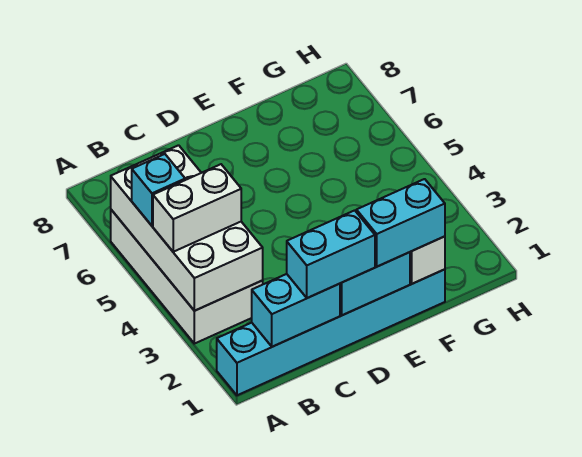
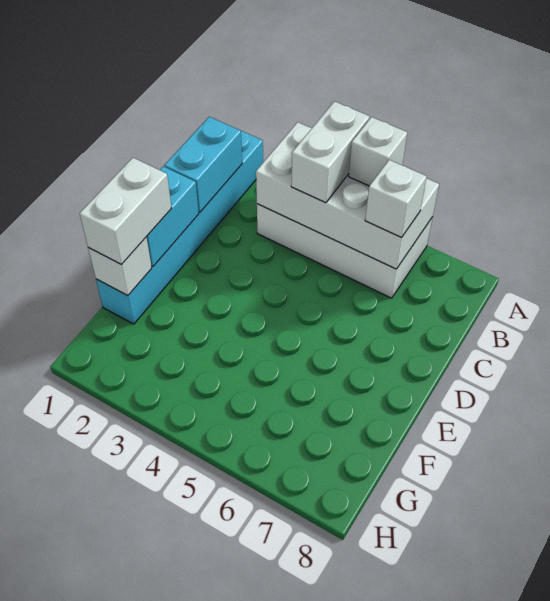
cyan brick A5 level 3 -> white brick A5 level 3
none -> white brick B6 level 3
cyan brick C1:D1 level 3 -> none
cyan brick E1:F1 level 3 -> white brick E1:F1 level 3

